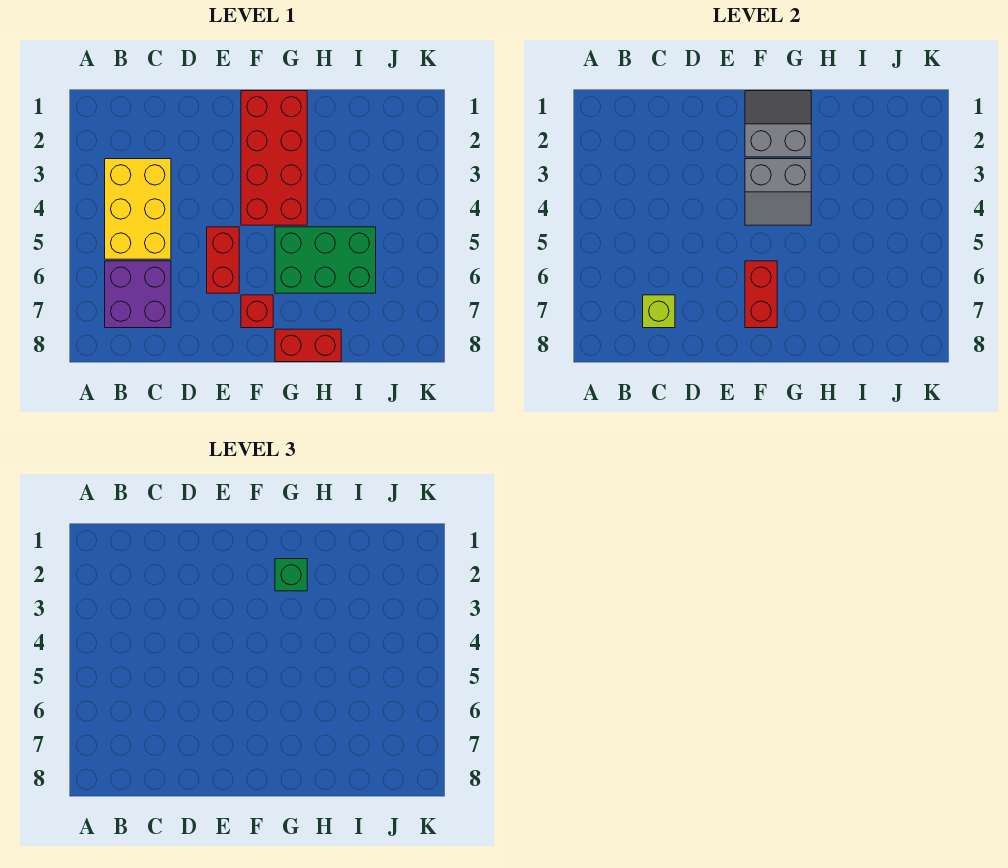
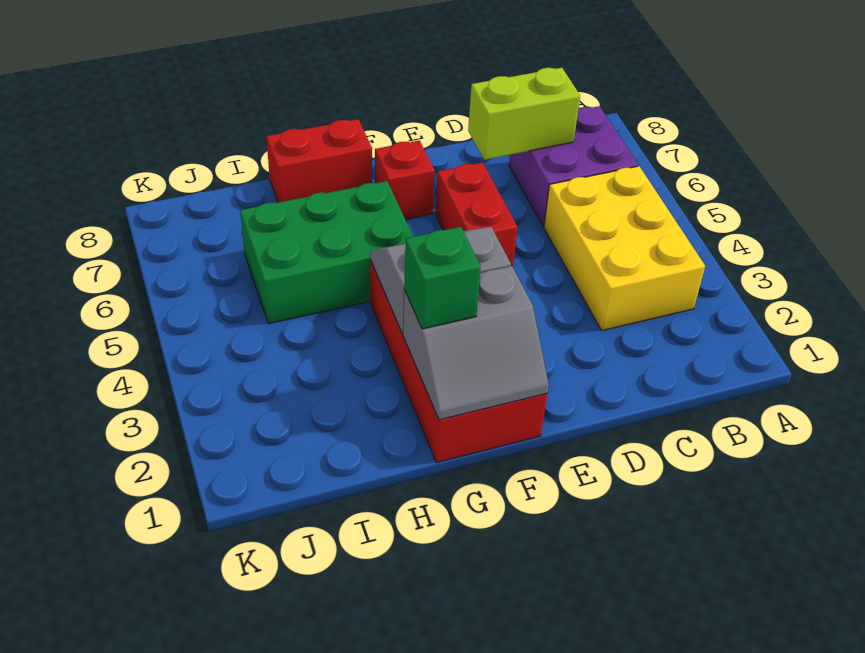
lime brick C7 level 2 -> lime brick C7:D7 level 2
red brick F6:F7 level 2 -> none

